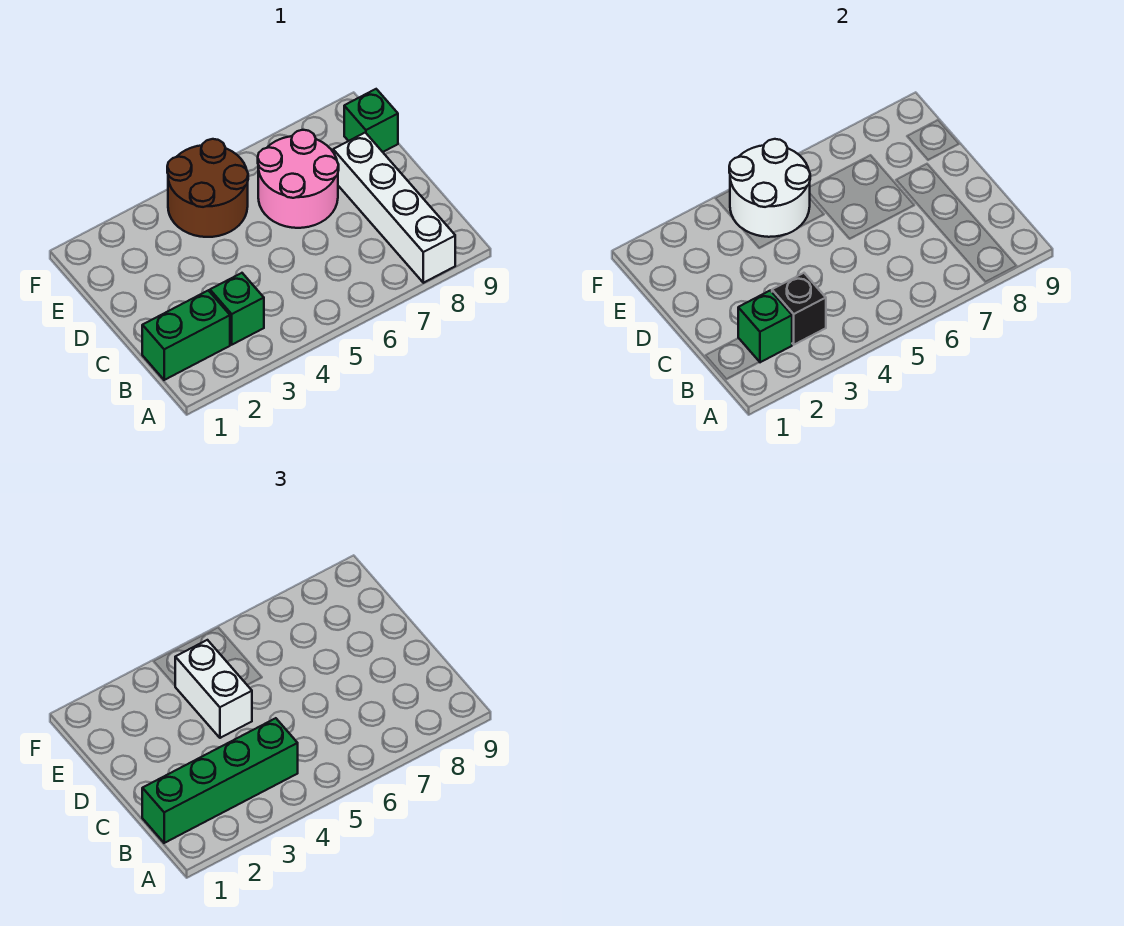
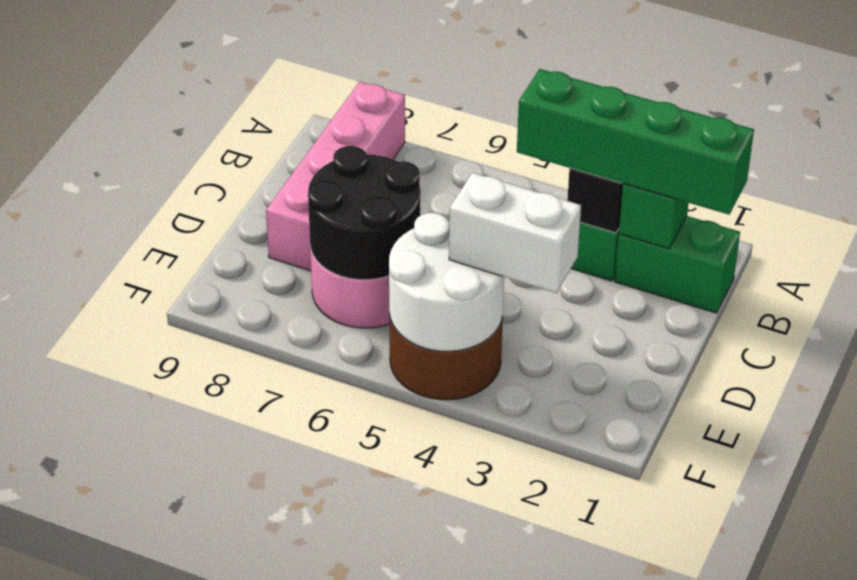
white brick A8:D8 level 1 -> pink brick A8:D8 level 1
white brick D4:E4 level 3 -> white brick E3:E4 level 3
none -> black round brick D6:E7 level 2
green brick E9 level 1 -> none

